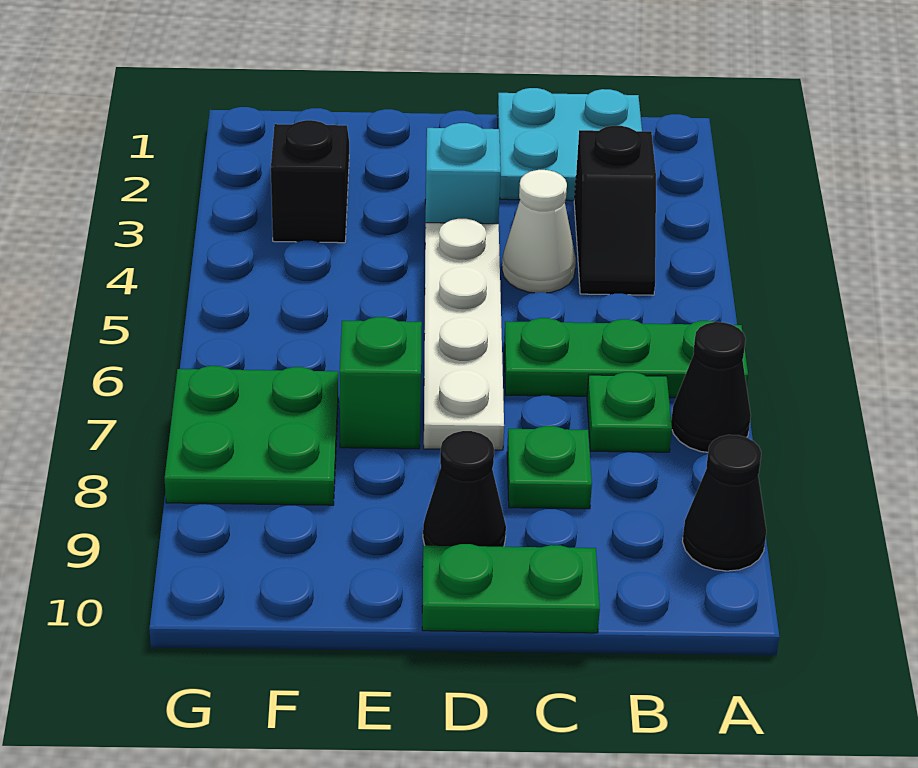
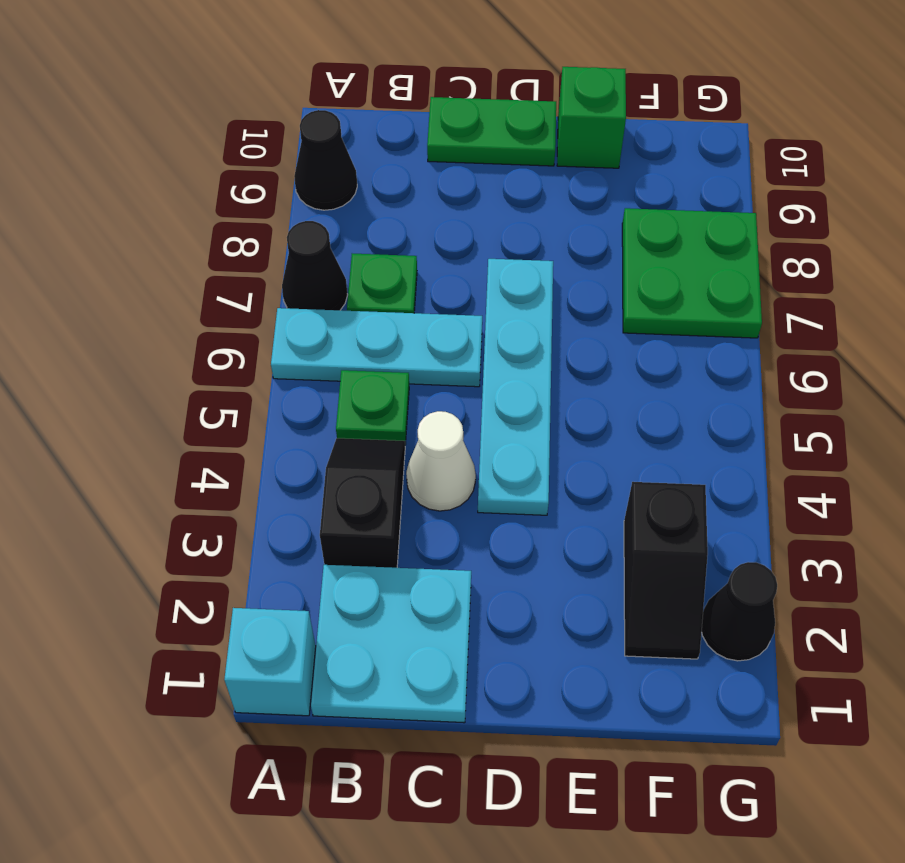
green plate A6:C6 level 1 -> cyan plate A6:C6 level 1
green plate C8 level 1 -> green plate B5 level 1
cyan brick D3 level 1 -> cyan brick A1 level 1
white plate D4:D7 level 1 -> cyan plate D4:D7 level 1
black cone D9 level 1 -> black cone G2 level 1
green brick E7 level 1 -> green brick E10 level 1

